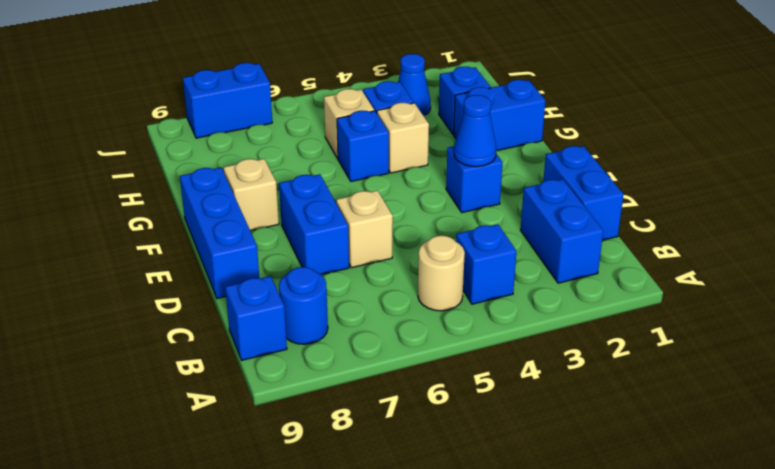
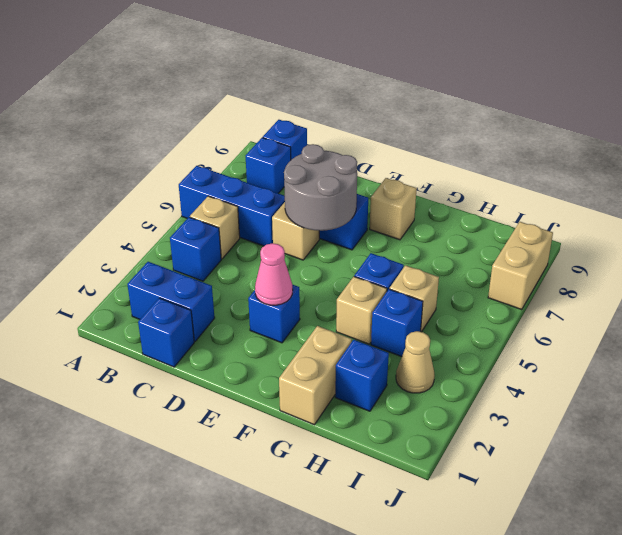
tan round brick B5 level 1 -> tan brick B5 level 1
blue round brick B8 level 1 -> blue brick B8 level 1
blue brick C1:D1 level 1 -> blue brick C1 level 1
none -> grey round brick D6:E7 level 2
blue brick D9:F9 level 1 -> blue brick A6:C6 level 1
blue cone E3 level 2 -> pink cone E3 level 2
blue brick G1:G2 level 1 -> tan brick G1:G2 level 1
blue cone I3 level 1 -> tan cone I3 level 1
blue brick J7:J8 level 1 -> tan brick J7:J8 level 1

